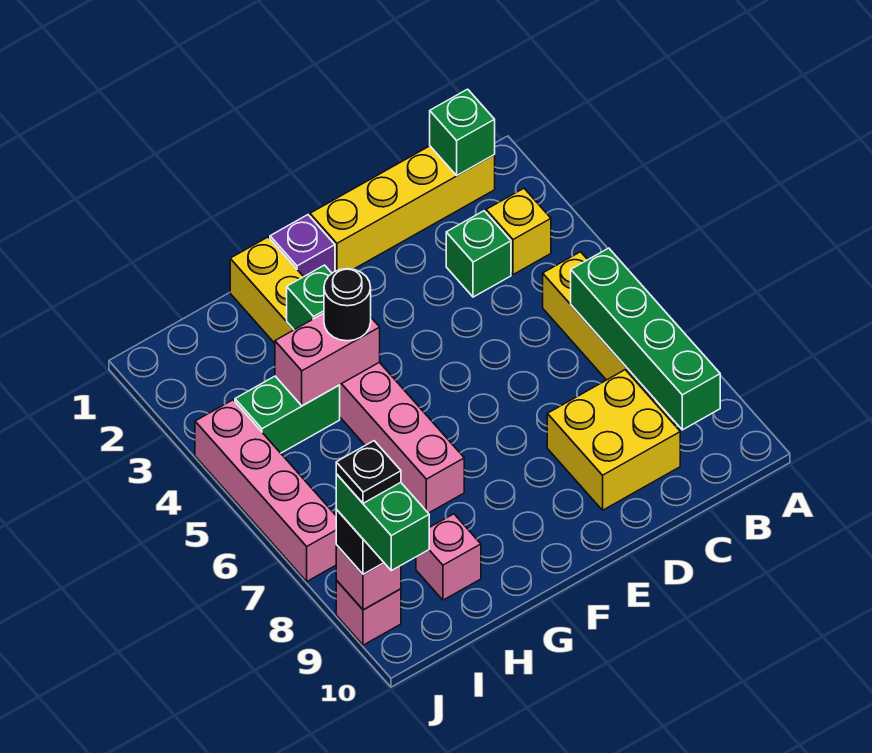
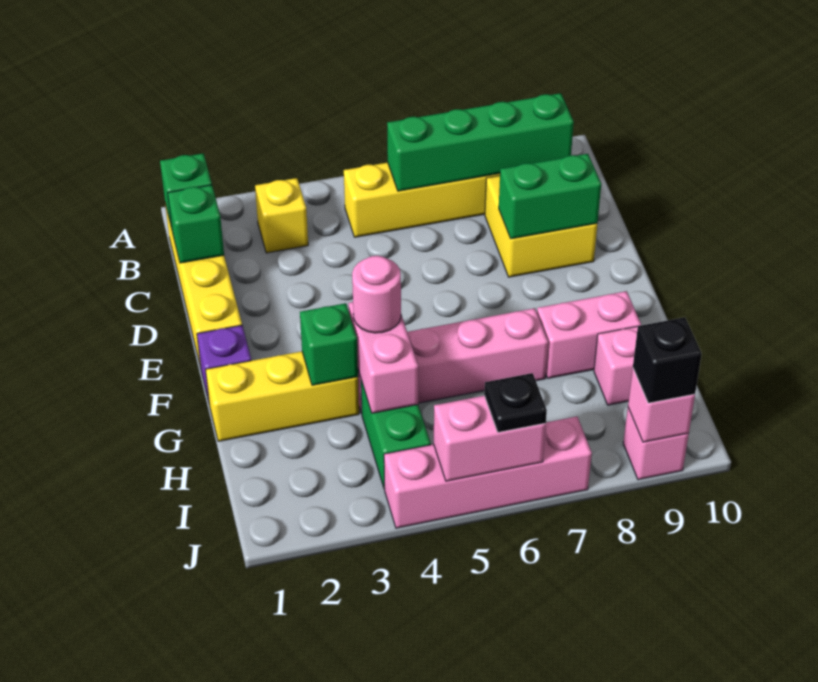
green brick C3 level 1 -> green brick C1 level 2
black round brick G4 level 3 -> pink round brick G4 level 3
none -> pink brick G8:G9 level 1
none -> pink brick J5:J6 level 2
green brick J9:J10 level 4 -> green brick D8:D9 level 2
black plate J9 level 5 -> black plate J6 level 3

